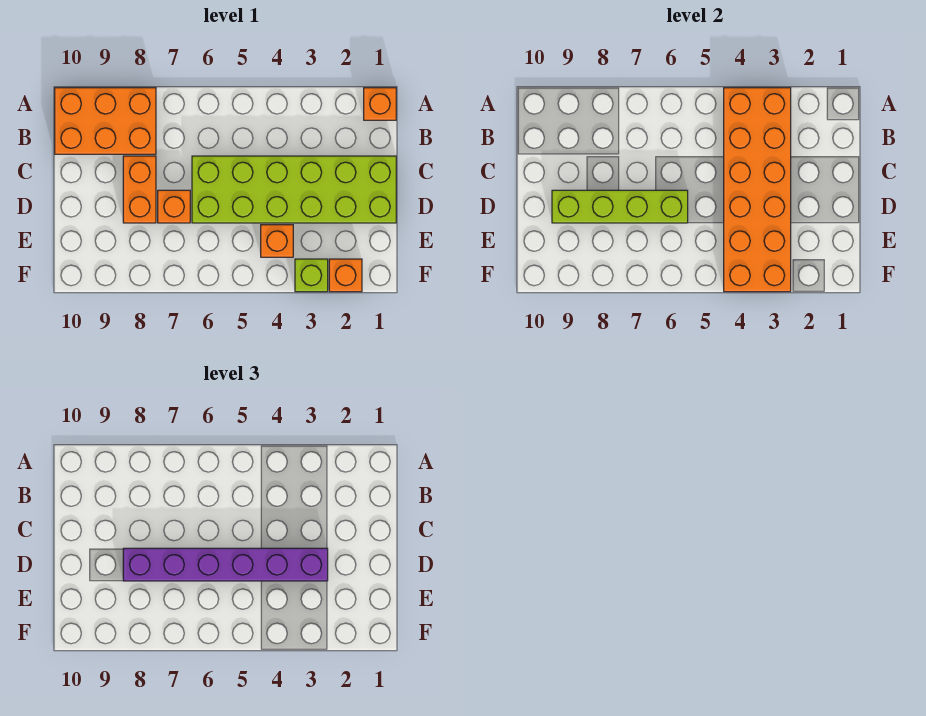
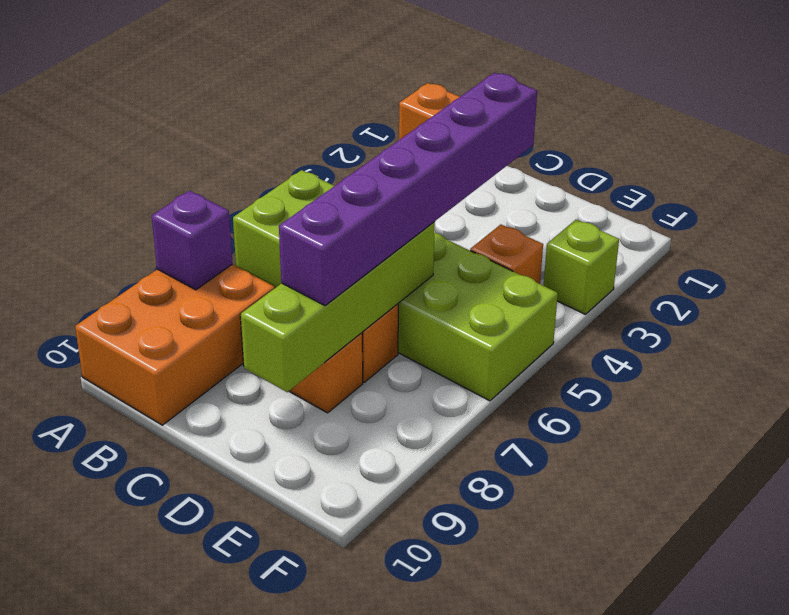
orange brick A3:F4 level 2 -> none
none -> purple brick A8 level 2
lime brick C1:D6 level 1 -> lime brick A5:F6 level 1
orange brick F2 level 1 -> none

